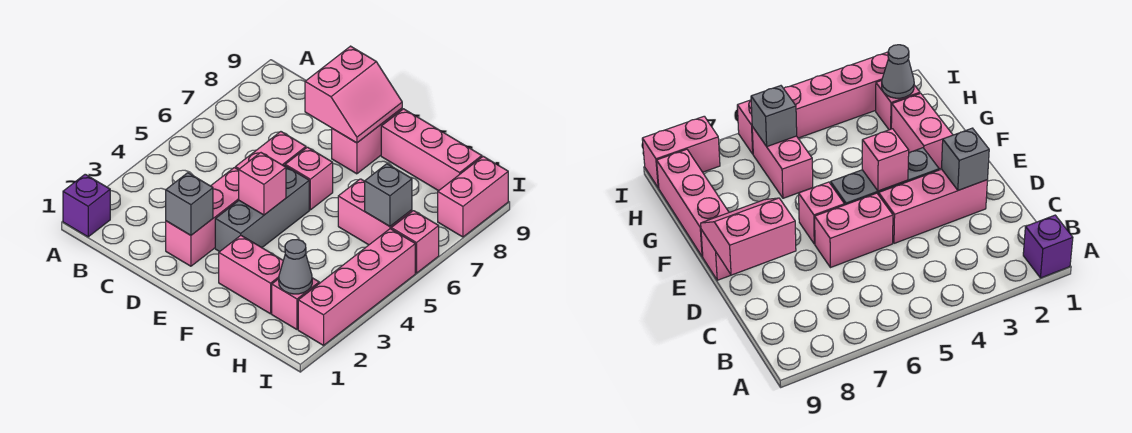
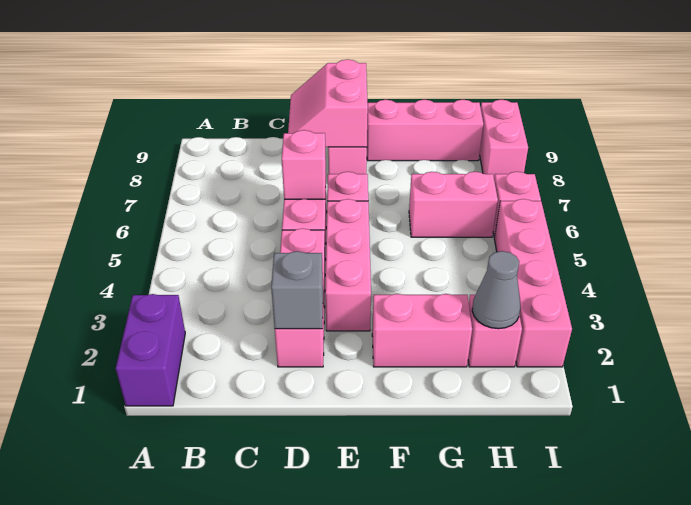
purple brick A1 level 1 -> purple brick A1:A2 level 1
pink slope D8:E9 level 2 top D -> pink slope D8:E9 level 2 top E
grey brick E3:E5 level 1 -> pink brick E3:E5 level 1
pink brick E4 level 2 -> pink brick D6 level 2
grey brick H6 level 2 -> none

